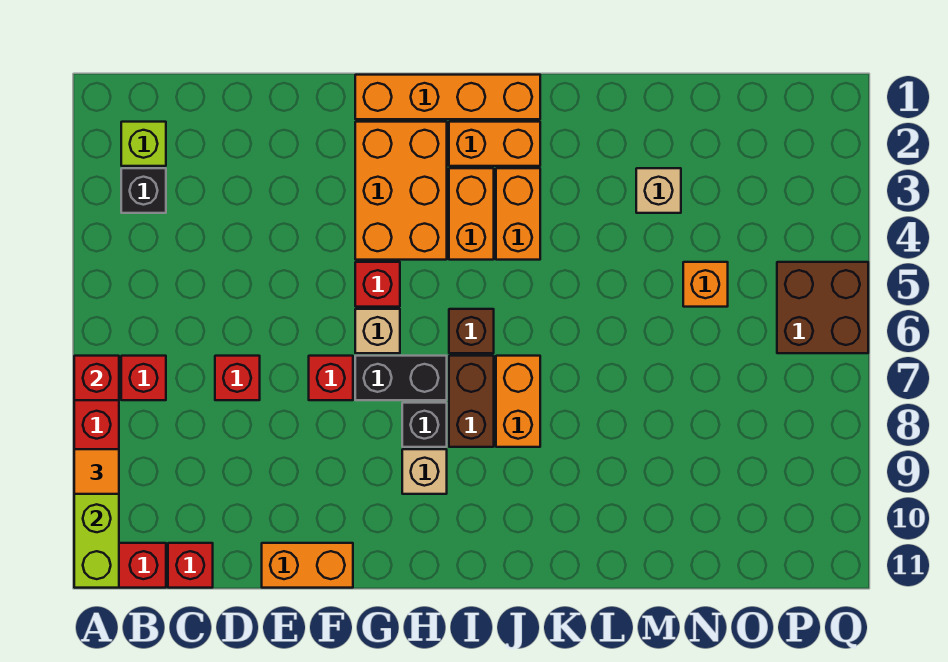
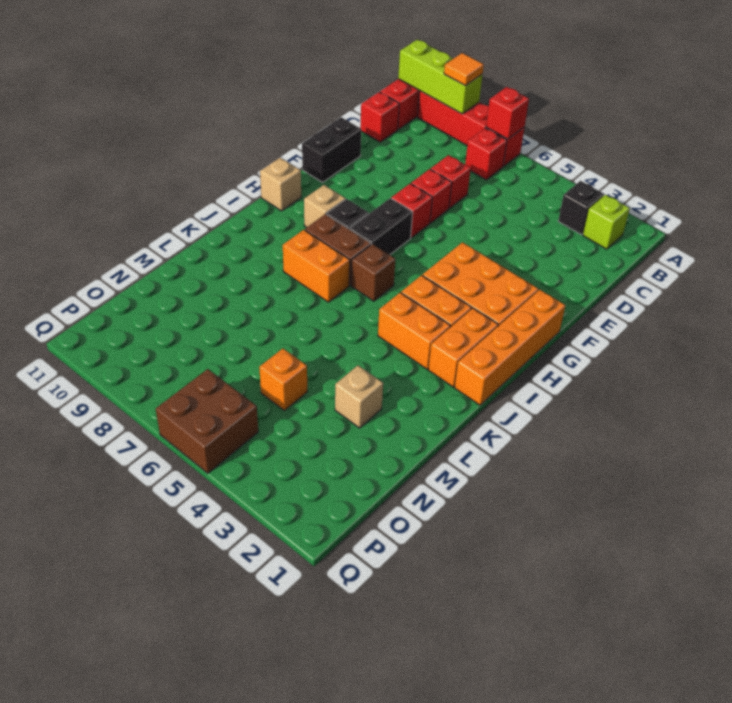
orange brick E11:F11 level 1 -> black brick E11:F11 level 1
red brick G5 level 1 -> red brick E7 level 1
tan brick G6 level 1 -> tan brick H11 level 1

